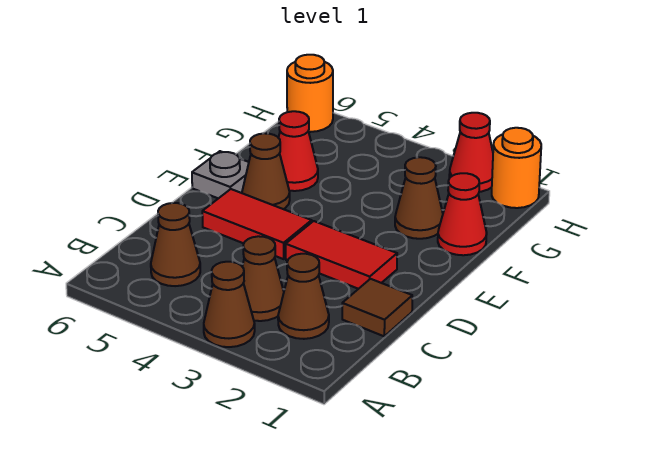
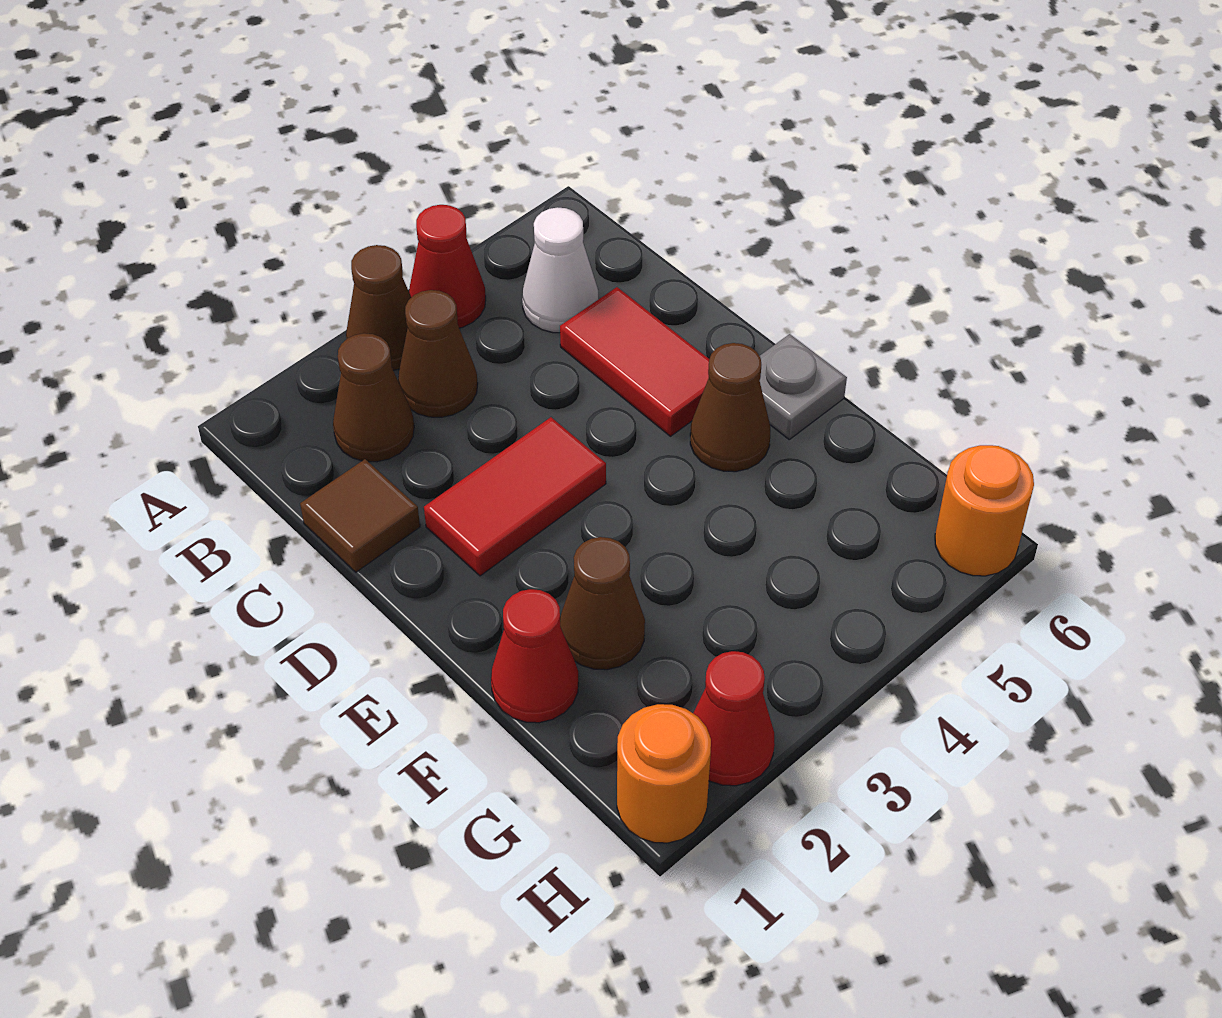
brown cone B5 level 1 -> white cone B5 level 1
red tile D4:D5 level 1 -> red tile C5:D5 level 1
red cone F5 level 1 -> red cone A4 level 1

